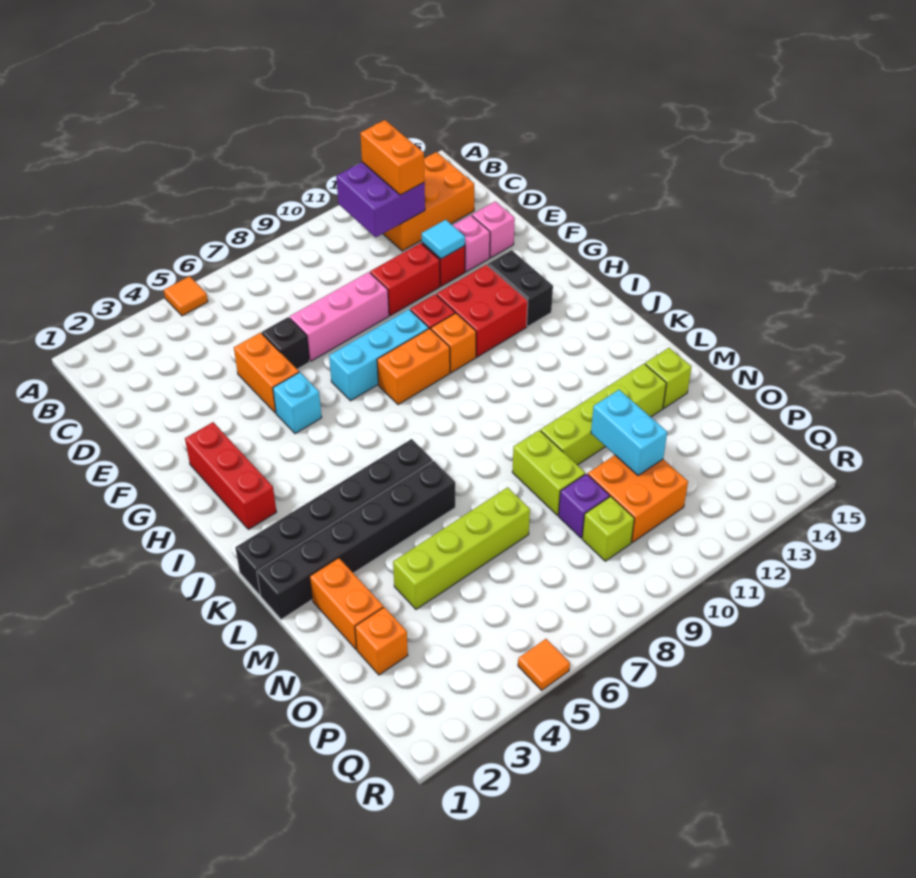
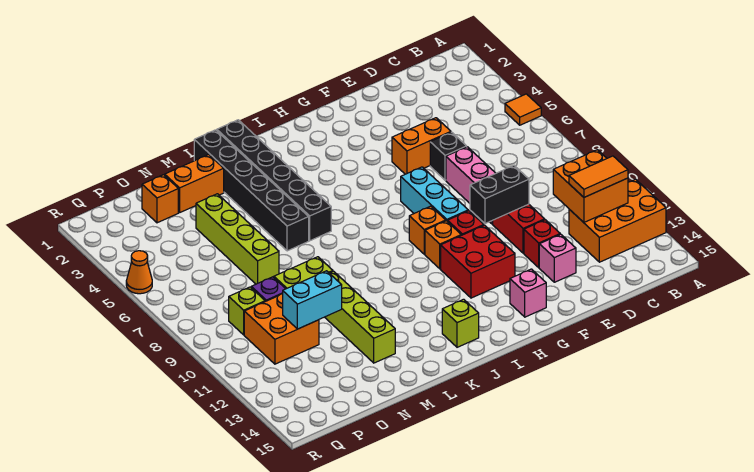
purple brick B11:C12 level 2 -> orange brick B11:C12 level 2
orange brick B12:C14 level 1 -> orange brick A12:C13 level 1
orange brick B12:C12 level 3 -> orange tile B12:C12 level 3
cyan tile E12 level 2 -> none
pink brick E14 level 1 -> pink brick G14 level 1
red brick G2:I2 level 1 -> none
cyan brick G5 level 1 -> none
black brick G13:H13 level 1 -> black brick E10:F10 level 2
orange brick H8:H9 level 1 -> orange brick H9 level 1
lime brick M14 level 1 -> lime brick J14 level 1
orange tile R5 level 1 -> orange cone R5 level 1

